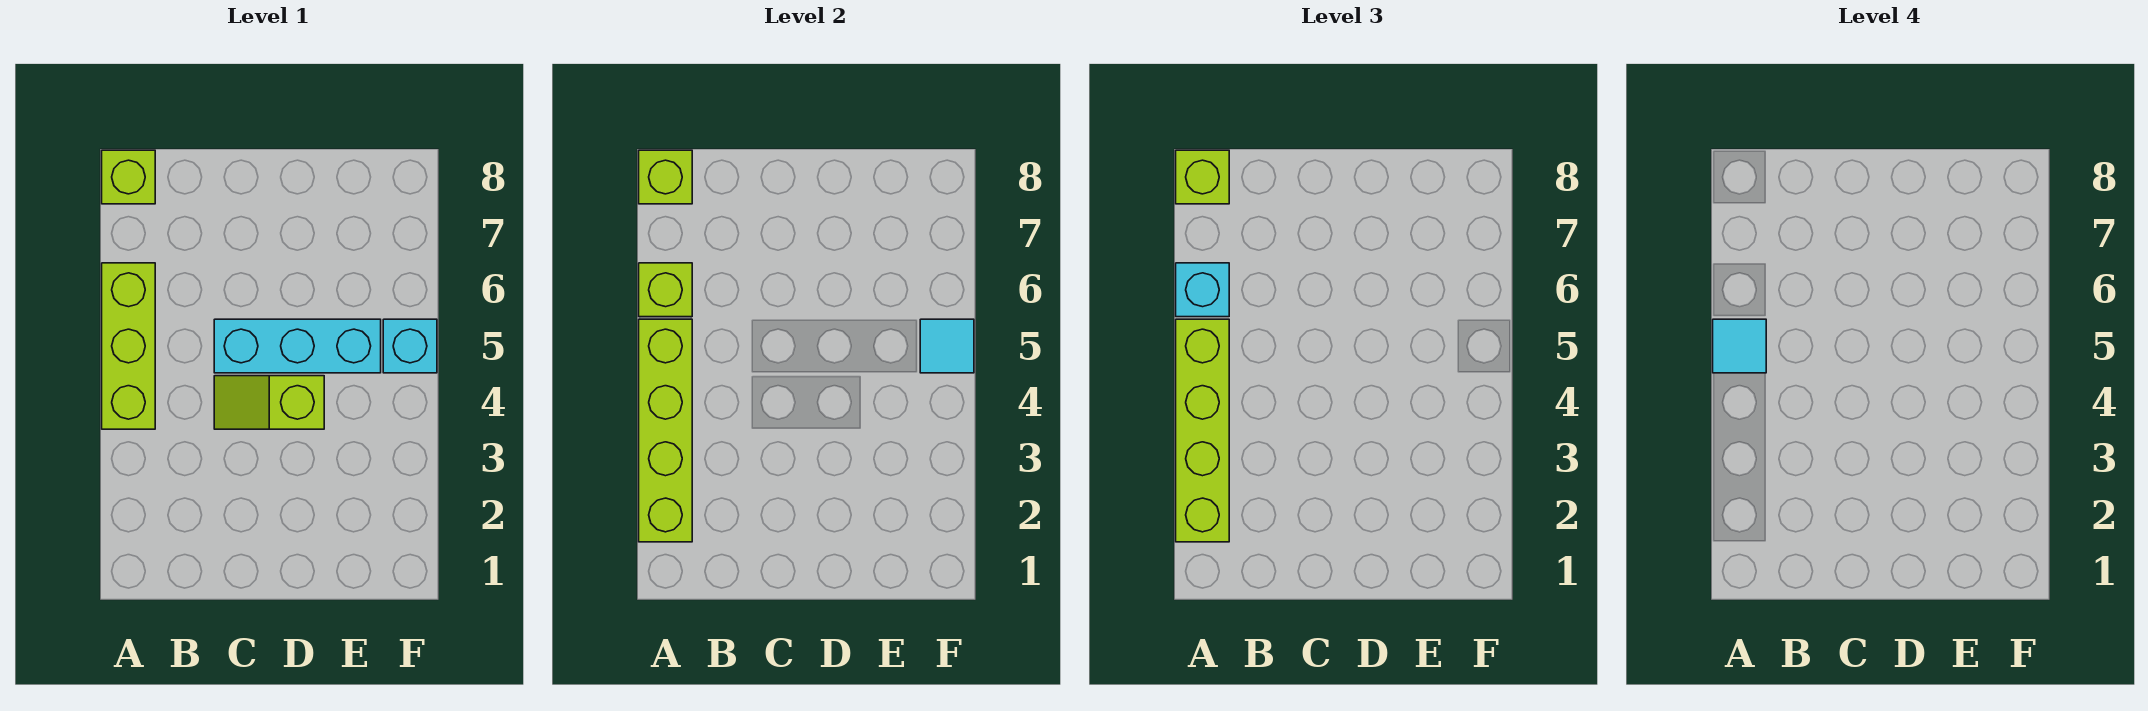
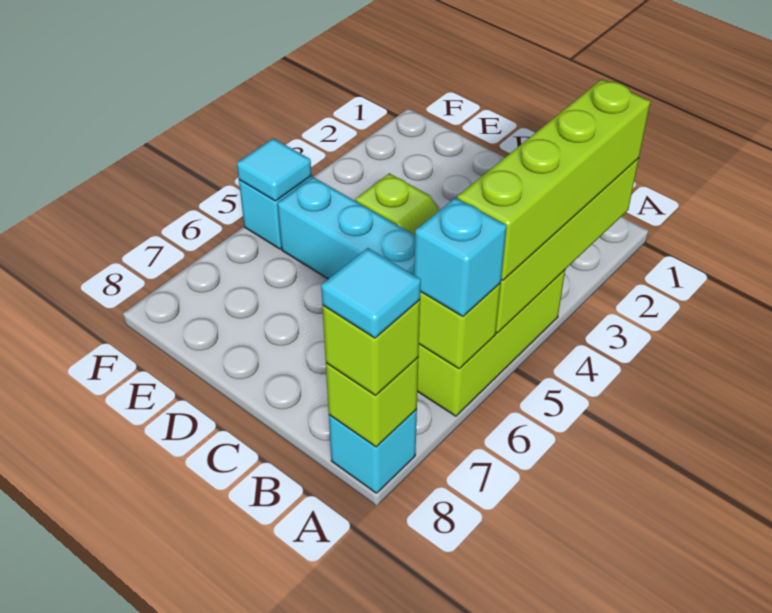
cyan tile A5 level 4 -> cyan tile A8 level 4
lime brick A8 level 1 -> cyan brick A8 level 1

